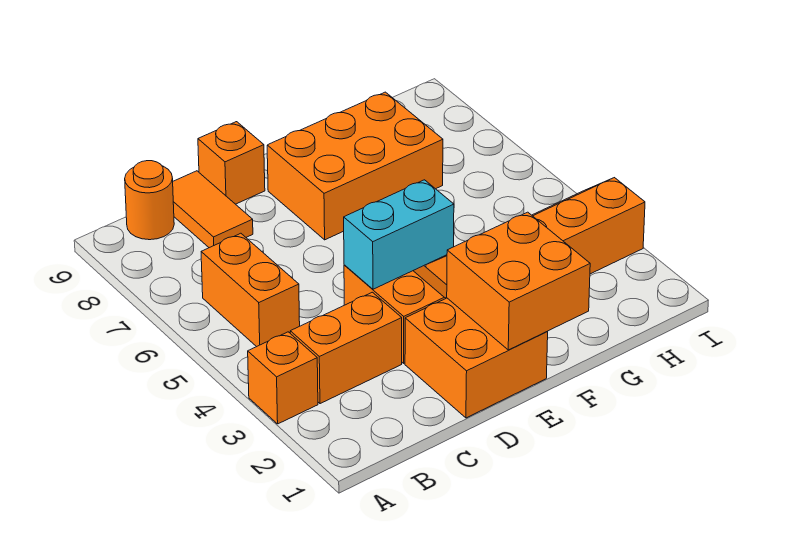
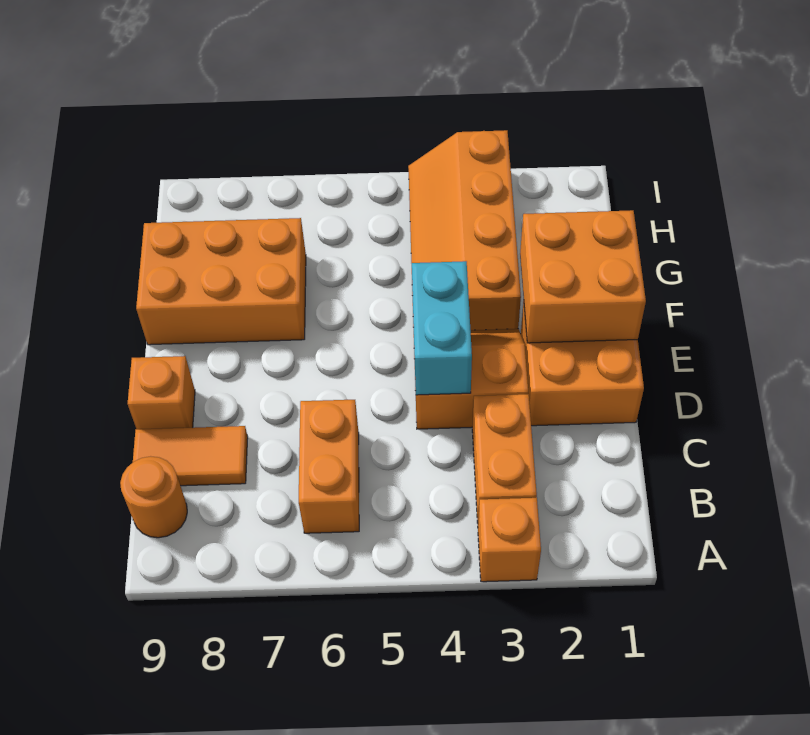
orange brick B5:B6 level 1 -> orange brick B6:C6 level 1
orange brick E7:G8 level 1 -> orange brick F7:G9 level 1

